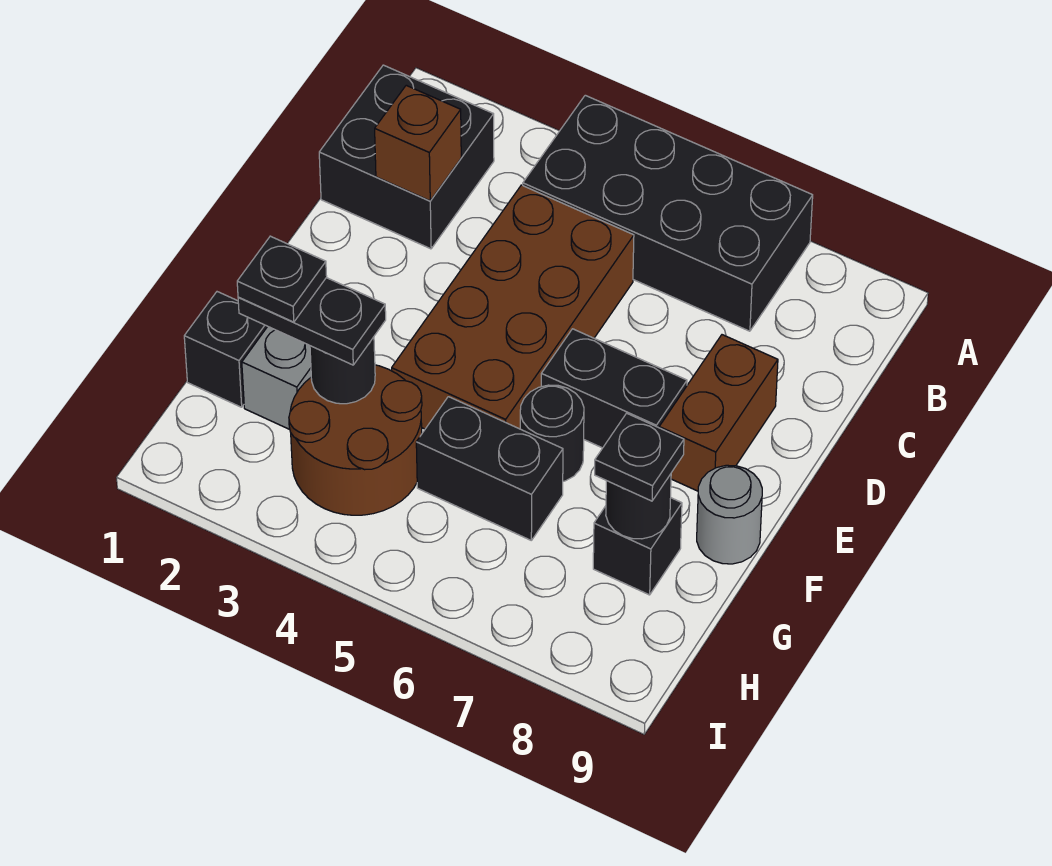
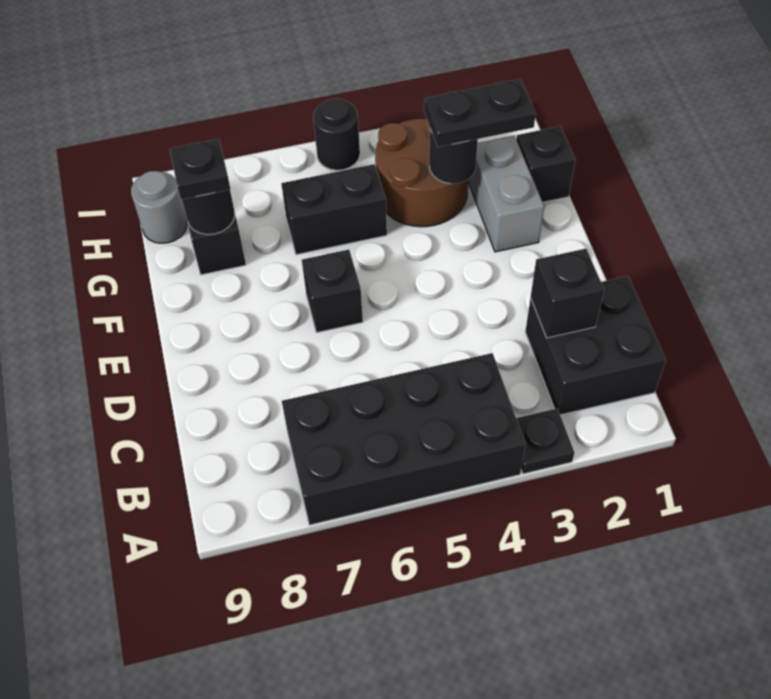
brown brick C2 level 2 -> black brick C2 level 2
brown brick C4:F5 level 1 -> none
brown brick D8:E8 level 1 -> none
black brick E6:E7 level 1 -> black brick E6 level 1
black round brick F6 level 1 -> black round brick I5 level 1
grey round brick F9 level 1 -> grey round brick H9 level 1
black plate G2 level 4 -> black plate A3 level 1

